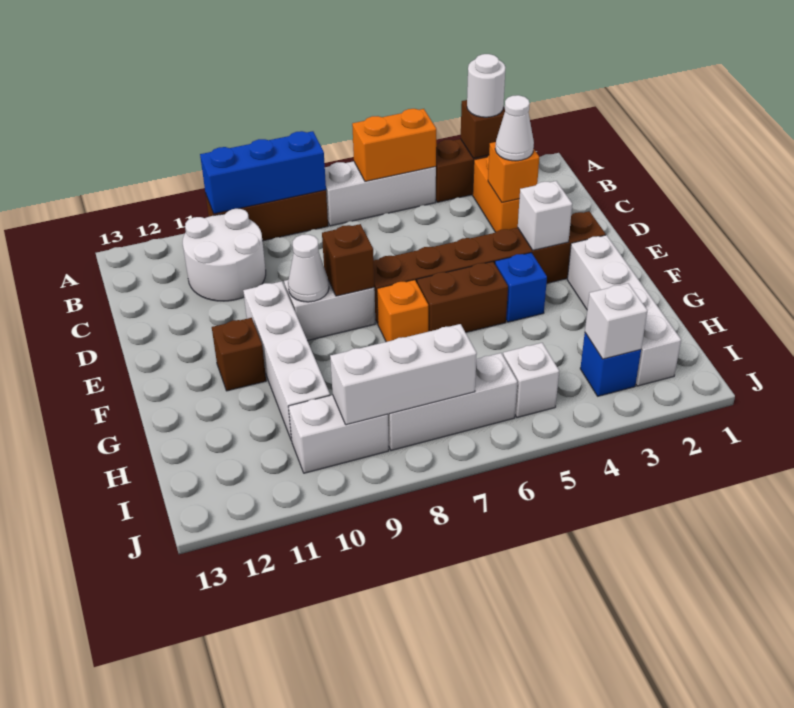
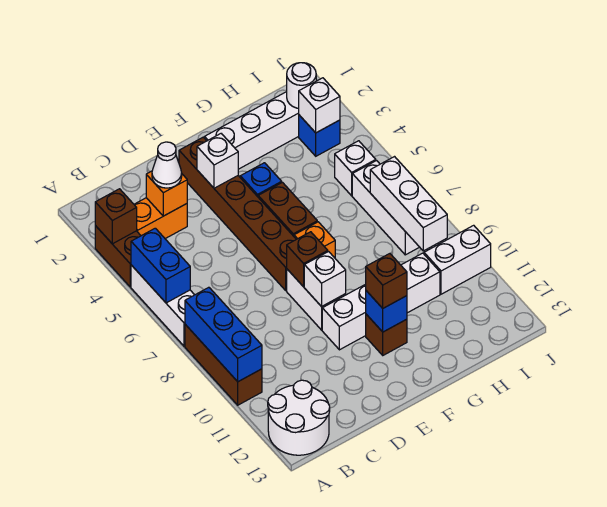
white round brick A3 level 3 -> white round brick I2 level 2
orange brick A5:A6 level 2 -> blue brick A5:A6 level 2
white round brick B10:C11 level 1 -> white round brick A12:B13 level 1
white cone E9 level 2 -> white brick E9 level 2
none -> blue brick F11 level 2
none -> brown brick F11 level 3
white brick I9:I10 level 1 -> white brick I10:J10 level 1

